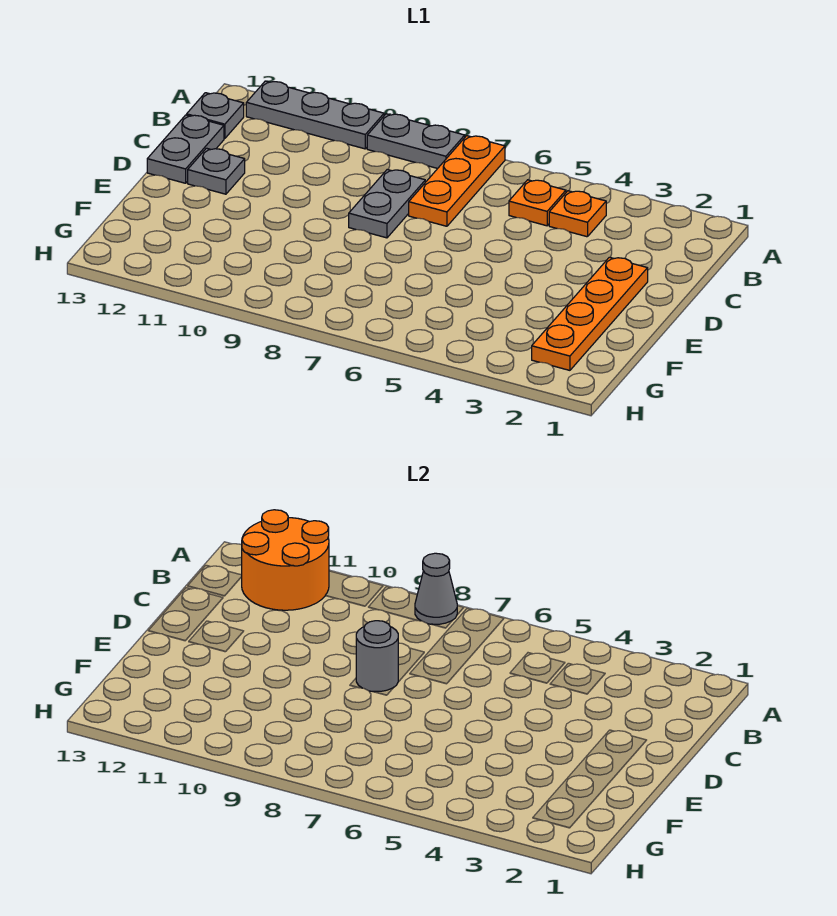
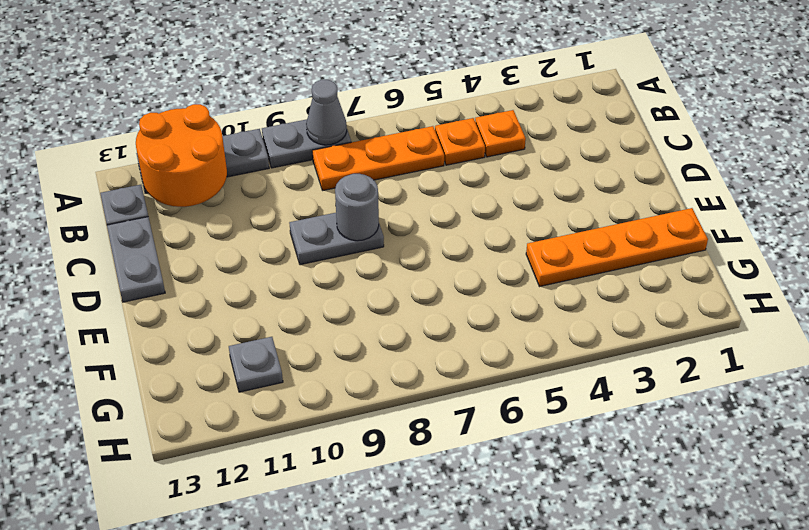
orange plate A7:C7 level 1 -> orange plate B6:B8 level 1
grey plate C8:D8 level 1 -> grey plate D8:D9 level 1
orange plate D2:G2 level 1 -> orange plate F1:F4 level 1
grey plate D12 level 1 -> grey plate G11 level 1

